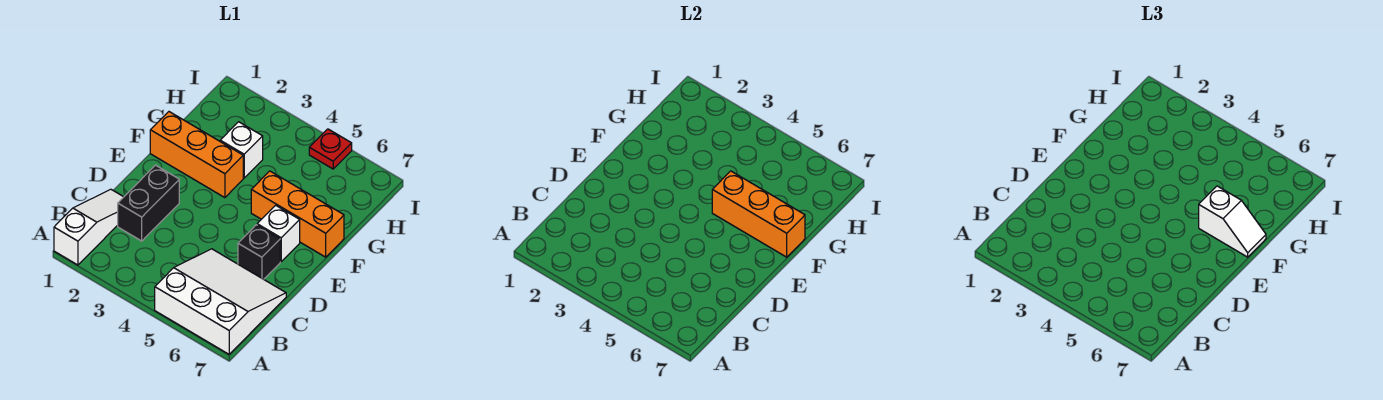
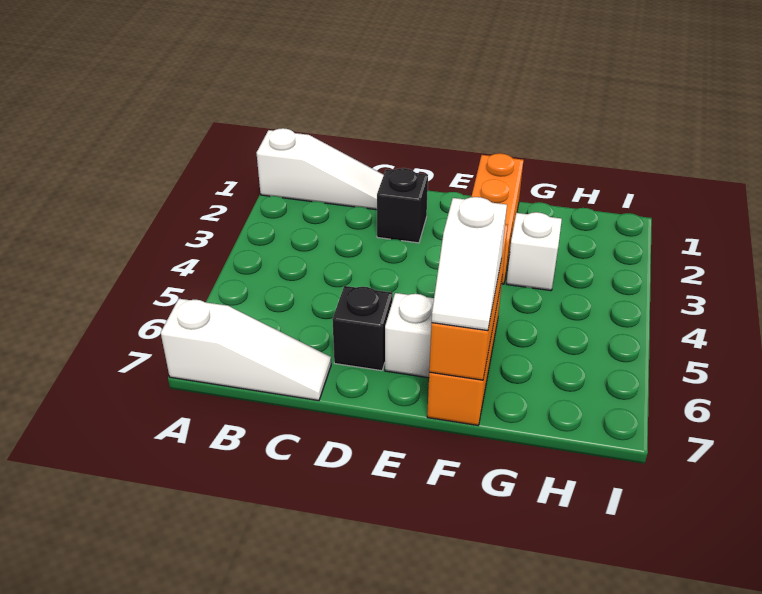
white slope A5:C7 level 1 top A -> white slope A7:C7 level 1 top A
black brick C2:D2 level 1 -> black brick D2 level 1
red plate I5 level 1 -> none

